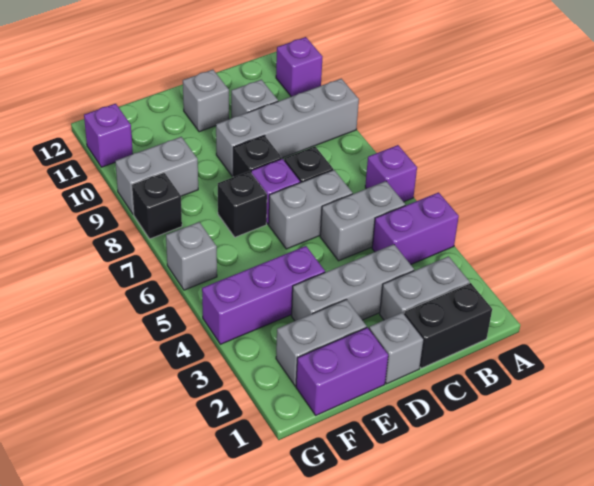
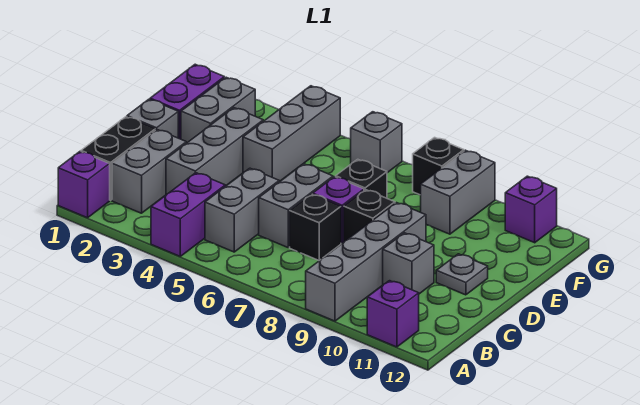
purple brick A6 level 1 -> purple brick A1 level 1
grey brick D11 level 1 -> grey plate D11 level 1
purple brick E4:G4 level 1 -> grey brick E4:G4 level 1

